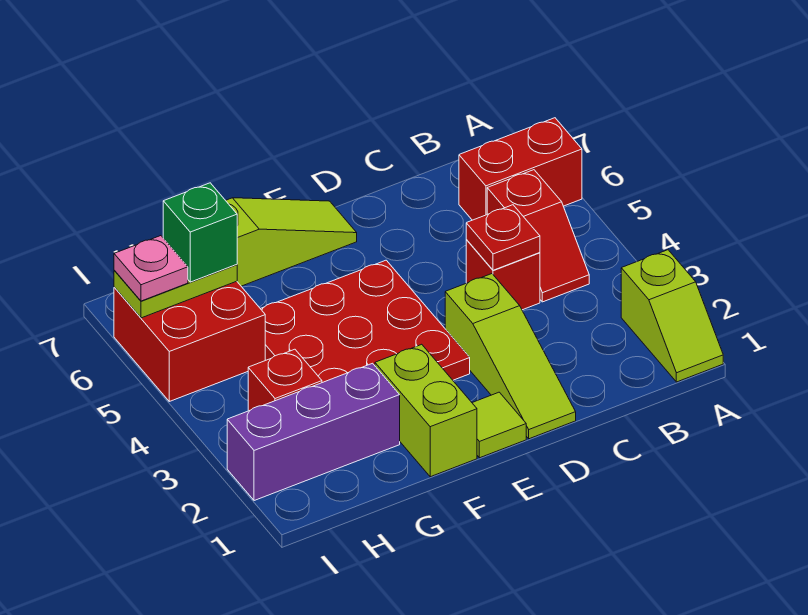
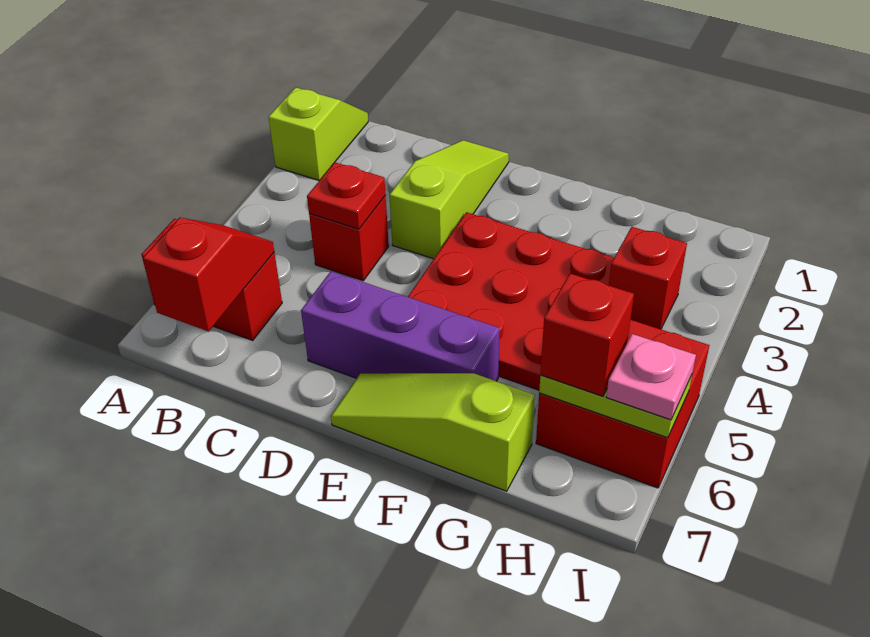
red slope B4:B5 level 1 top 5 -> red slope B6:B7 level 2 top 7
lime tile E1 level 1 -> none
lime brick F1:F2 level 1 -> none
purple brick G2:I2 level 1 -> purple brick D6:F6 level 1
green brick H6 level 3 -> red brick H6 level 3

